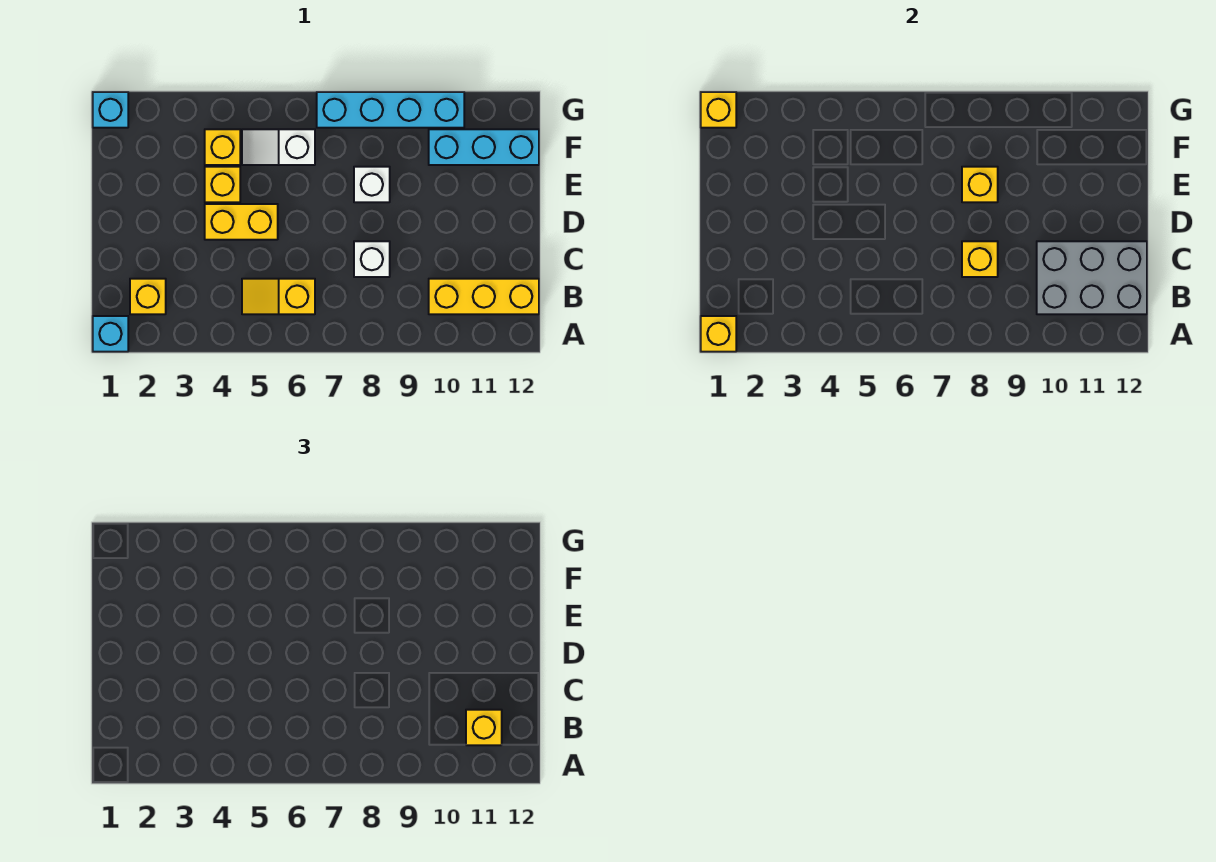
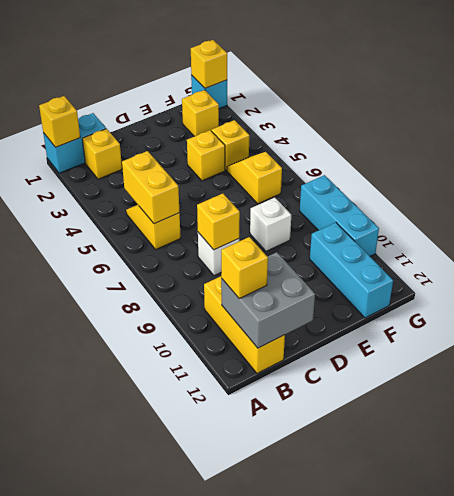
cyan brick A1 level 1 -> cyan brick A1:B1 level 1
grey brick B10:C12 level 2 -> grey brick B11:C12 level 2
yellow brick D4:D5 level 1 -> yellow brick B5:B6 level 2
yellow brick E8 level 2 -> yellow brick F2 level 1
white slope F5:F6 level 1 top 6 -> yellow slope F5:F6 level 1 top 6
cyan brick G7:G10 level 1 -> cyan brick G8:G10 level 1

